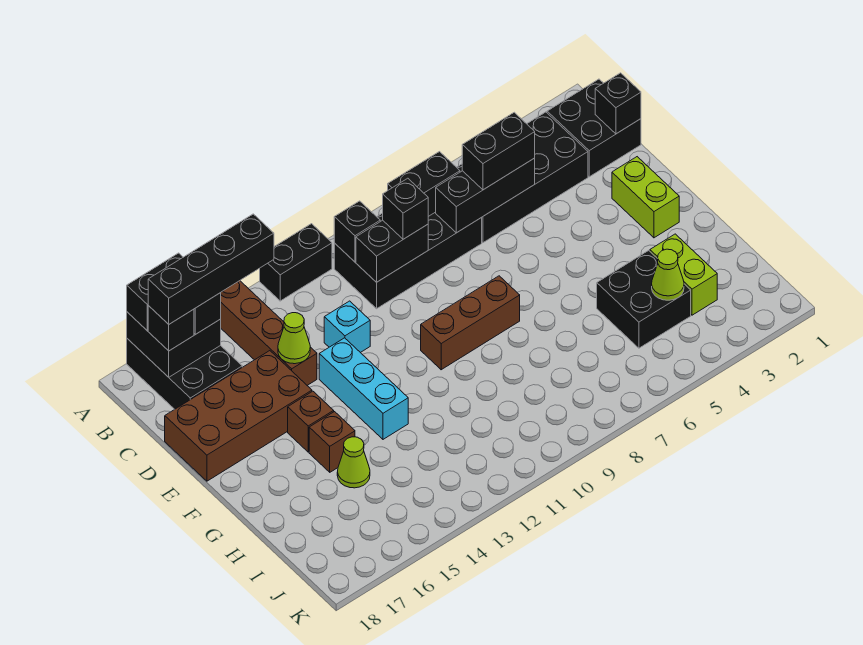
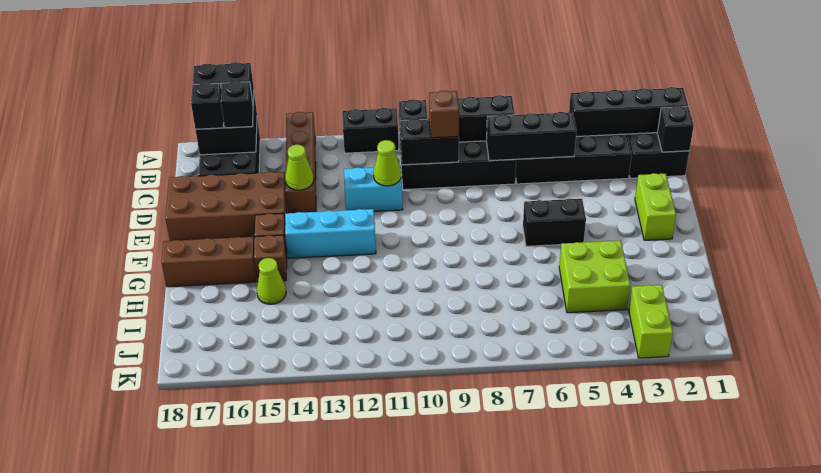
black brick B14:B17 level 4 -> black brick B1:B4 level 2
black brick C5:C6 level 3 -> black brick F5:F6 level 1
black brick C9 level 3 -> brown brick C9 level 3
cyan brick D12 level 1 -> cyan brick D11:D12 level 1
cyan brick E13:G13 level 1 -> cyan brick F12:F14 level 1
brown brick F8:F10 level 1 -> brown brick G16:G18 level 1
lime brick H3:I3 level 1 -> lime brick J3:K3 level 1
black brick H4:I5 level 1 -> lime brick H4:I5 level 1
lime cone I4 level 2 -> lime cone D11 level 2

